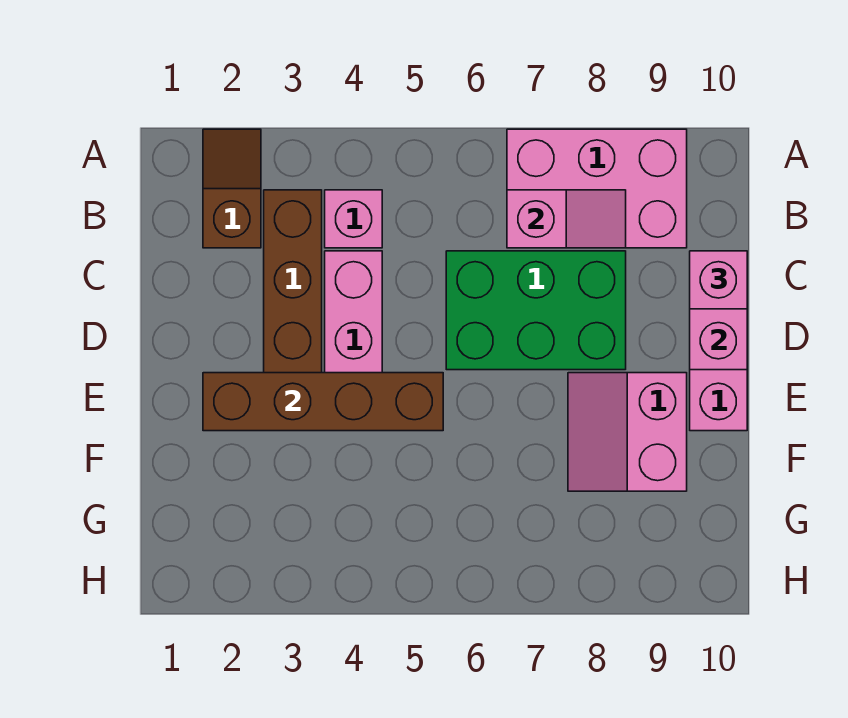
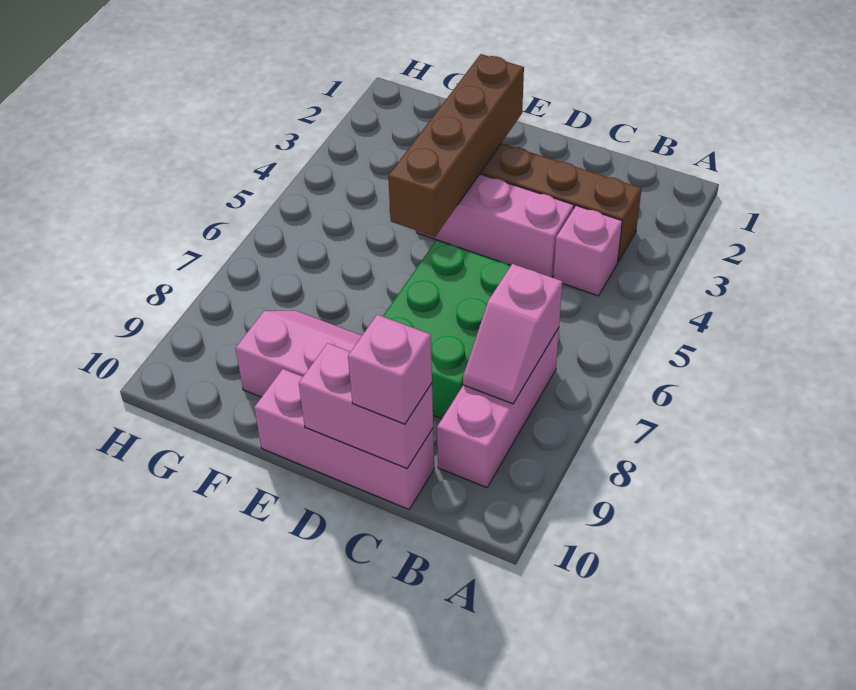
brown slope A2:B2 level 1 top B -> none
pink brick A7:B9 level 1 -> pink brick B7:B9 level 1

